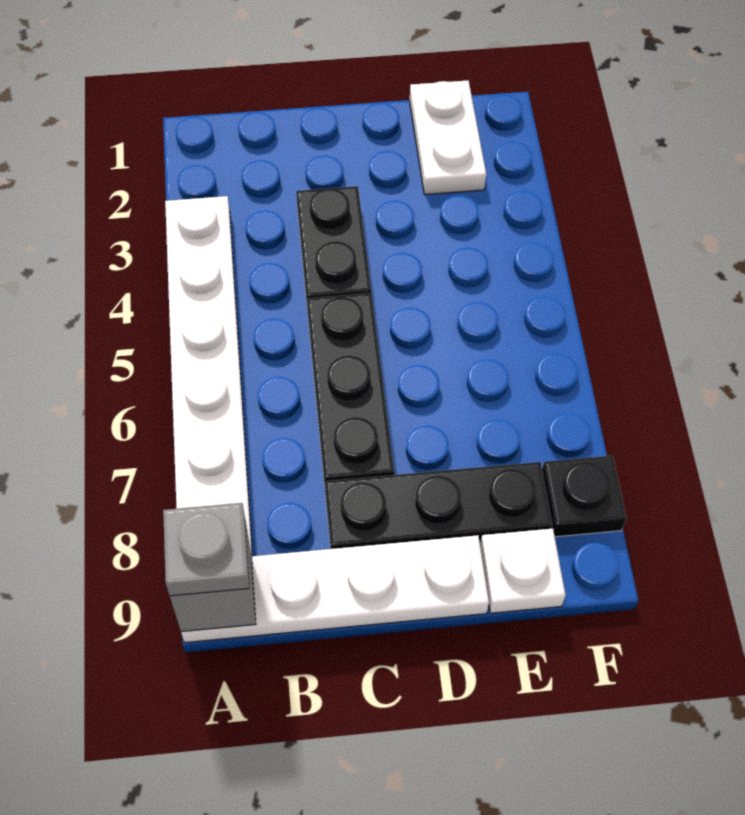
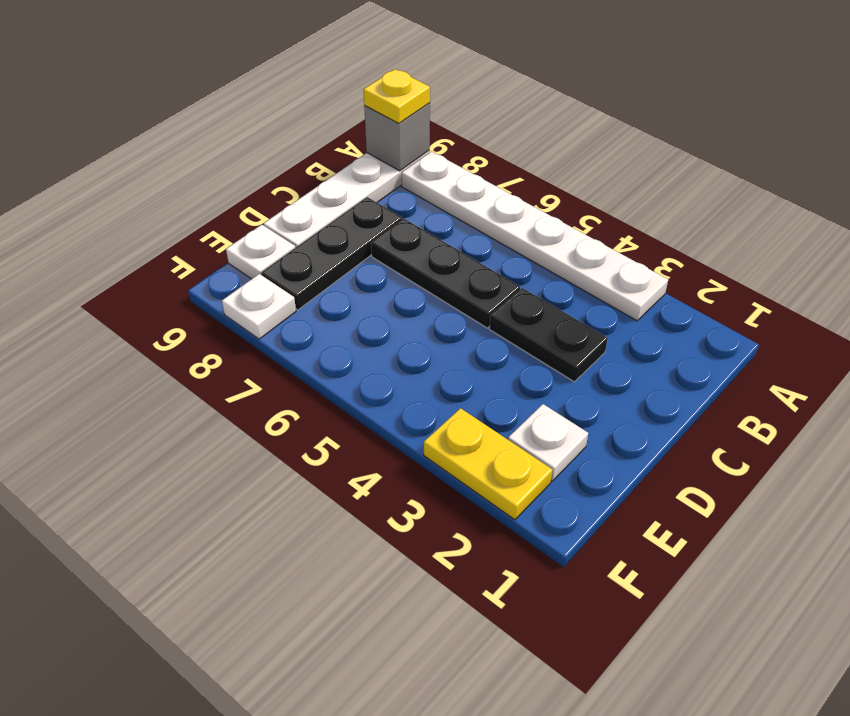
grey plate A9 level 3 -> yellow plate A9 level 3
white plate E1:E2 level 1 -> white plate E2 level 1
none -> yellow plate F2:F3 level 1
black plate F8 level 1 -> white plate F8 level 1

